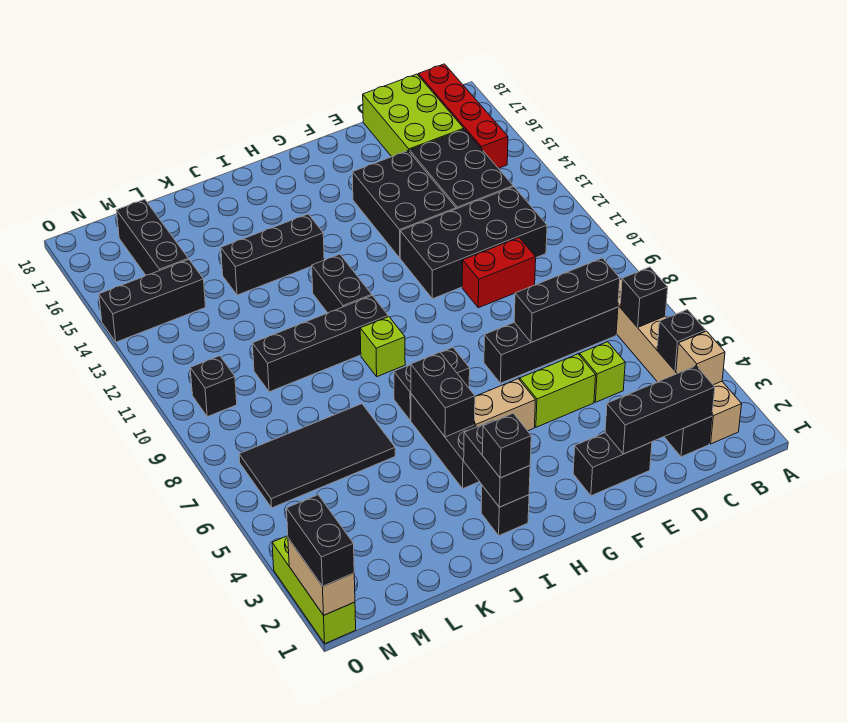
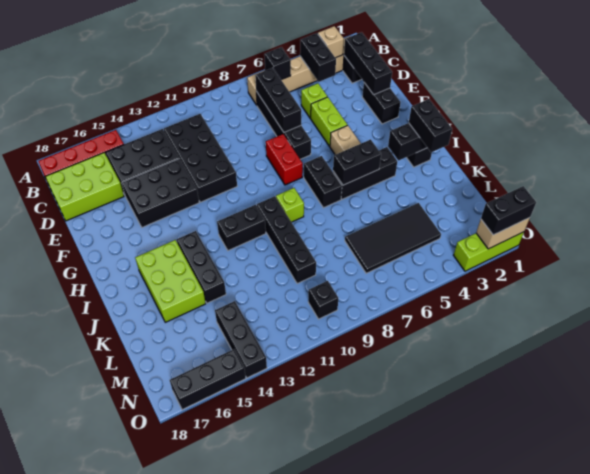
black brick B4 level 2 -> black brick B4:C4 level 2
red brick D10:E10 level 1 -> red brick F8:G8 level 1
black brick I2 level 3 -> black brick I2:J2 level 3
none -> lime brick I15:K16 level 1
black tile K6:N7 level 1 -> black tile L4:M7 level 1
black brick M15:M17 level 1 -> black brick O15:O17 level 1

